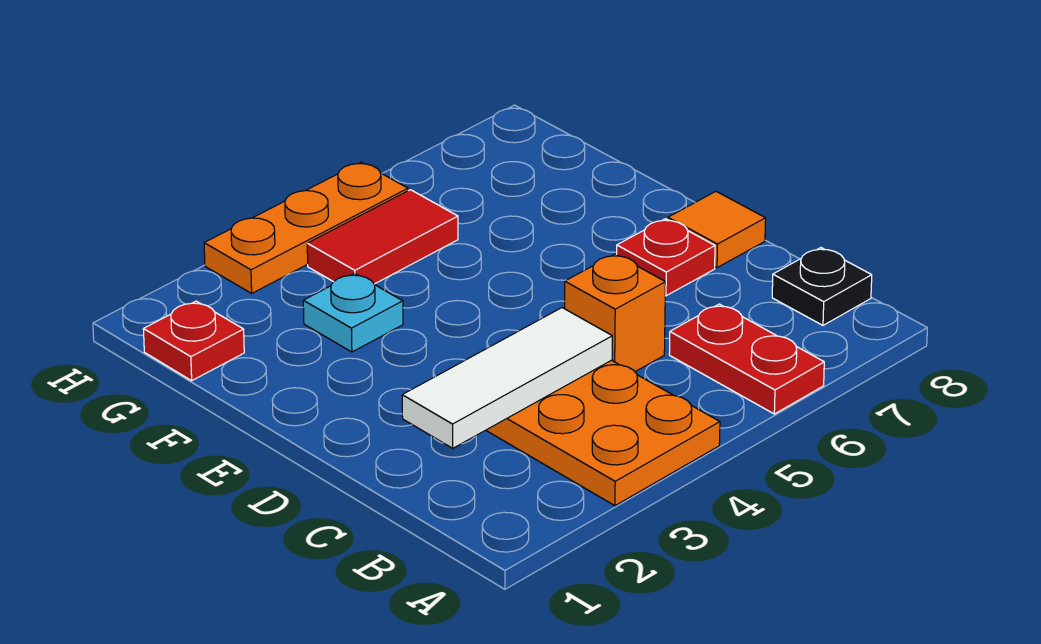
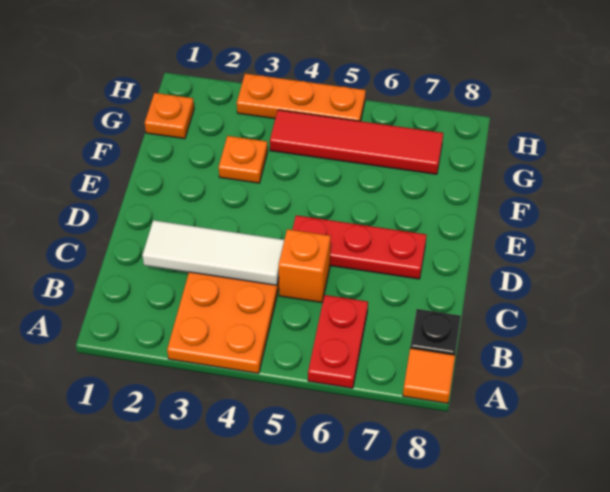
red plate D7 level 1 -> red plate D5:D7 level 1
orange tile D8 level 1 -> orange tile A8 level 1
cyan plate F3 level 1 -> orange plate F3 level 1
red plate G1 level 1 -> orange plate G1 level 1
red tile G4:G5 level 1 -> red tile G4:G7 level 1

